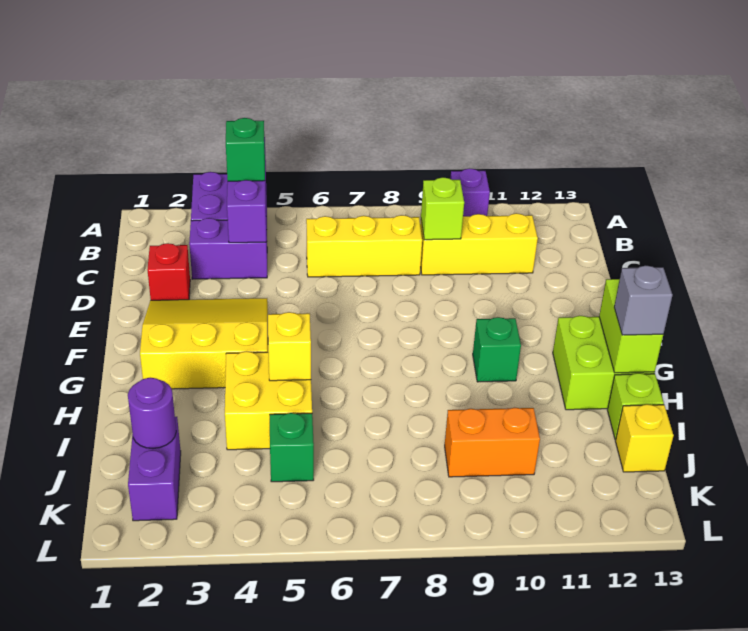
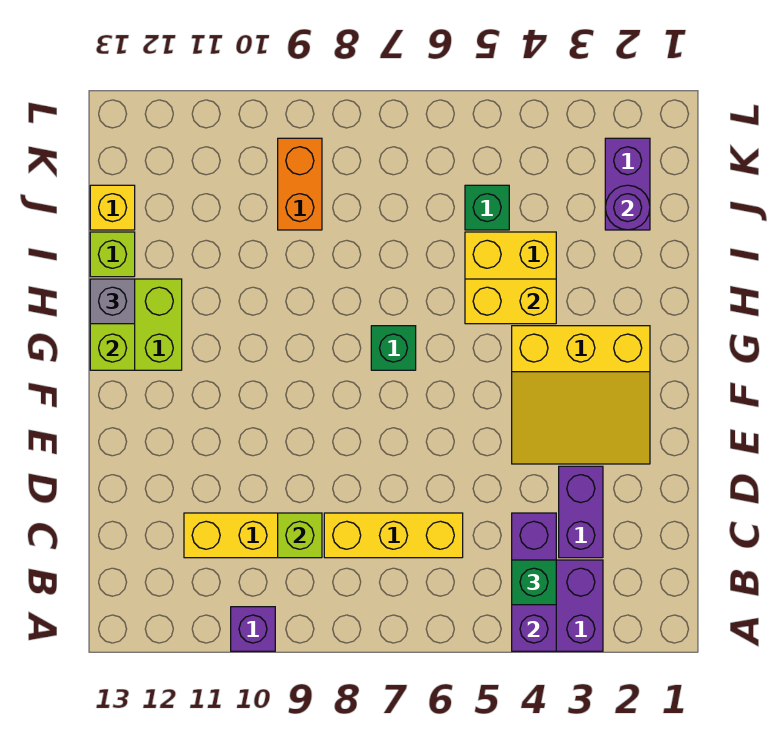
purple brick C3:C4 level 1 -> purple brick C3:D3 level 1
red brick D2 level 1 -> none
green brick G10 level 1 -> green brick G7 level 1
yellow brick H5 level 2 -> yellow brick H4:H5 level 2
orange brick J9:J10 level 1 -> orange brick J9:K9 level 1

